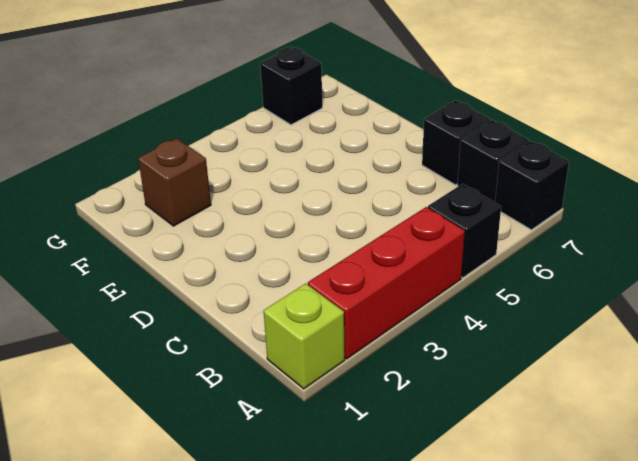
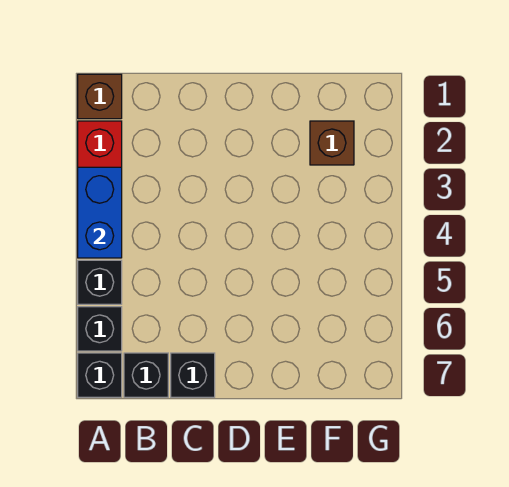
lime brick A1 level 1 -> brown brick A1 level 1
none -> blue brick A3:A4 level 2
black brick G6 level 1 -> black brick A6 level 1

